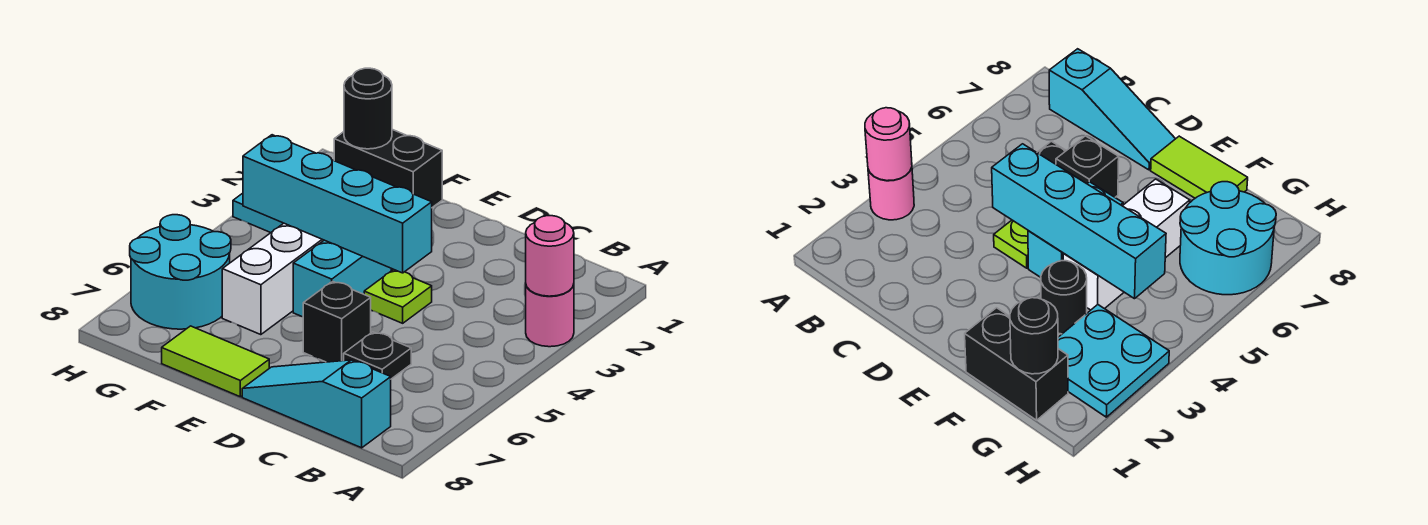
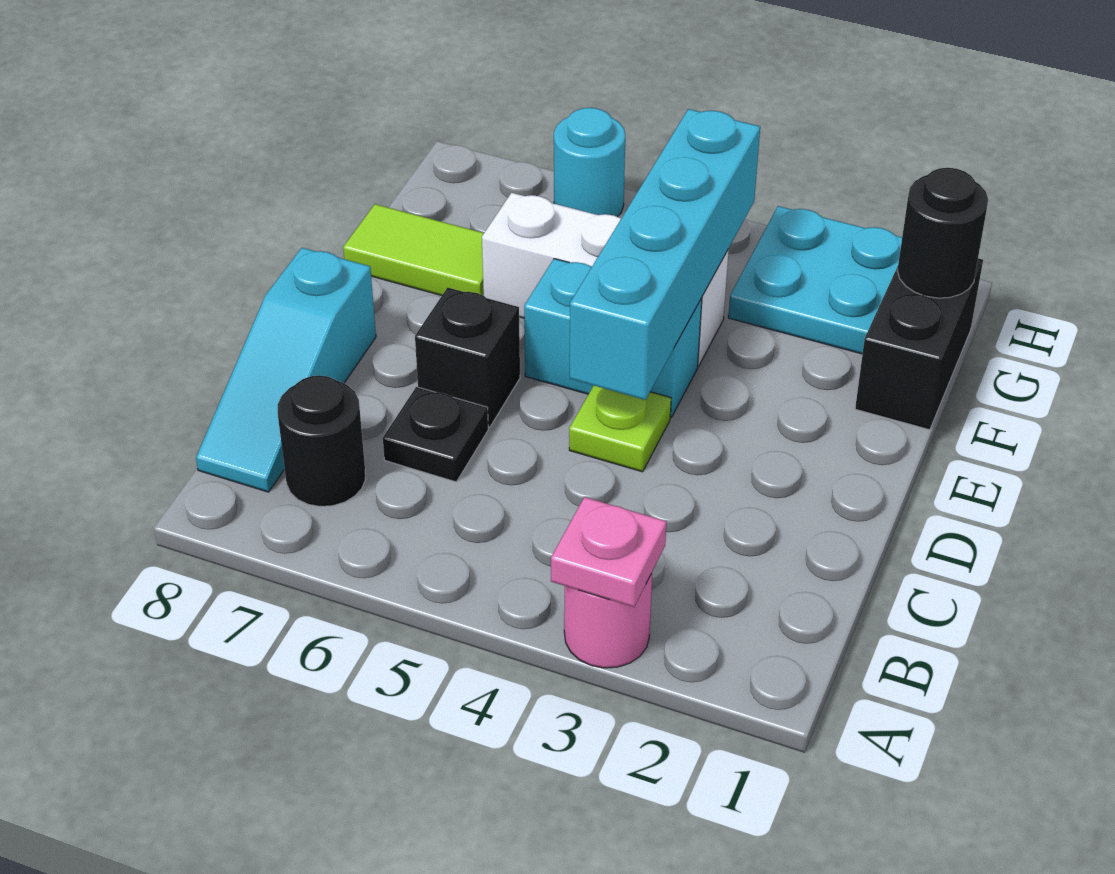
pink round brick A3 level 2 -> pink plate A3 level 2
cyan slope B8:D8 level 1 top B -> cyan slope B8:D8 level 1 top D
lime tile E8:F8 level 1 -> lime tile F7:F8 level 1
black round brick F3 level 1 -> black round brick B7 level 1
cyan round brick G6:H7 level 1 -> cyan round brick H6 level 1

